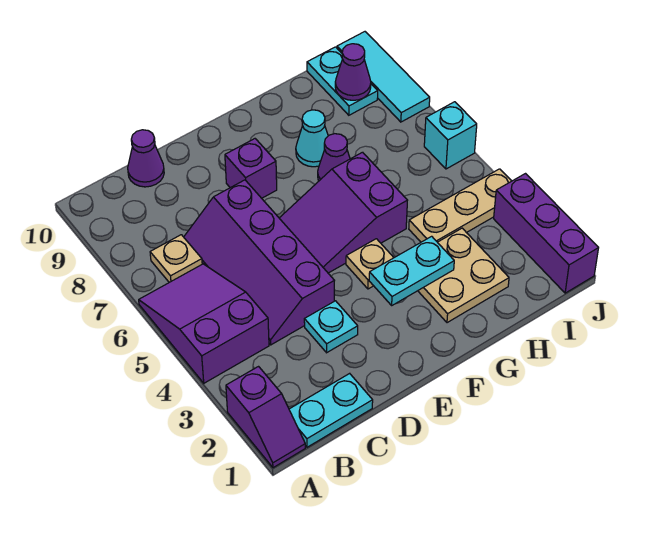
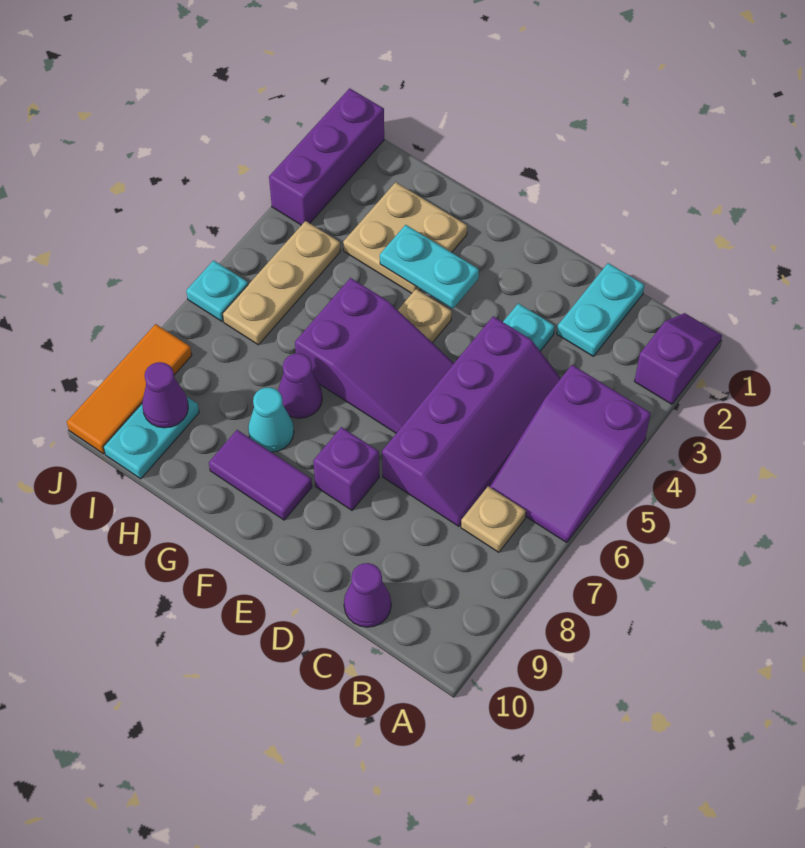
cyan plate B1:C1 level 1 -> cyan plate C1:C2 level 1
none -> purple tile F9:G9 level 1
tan plate H4:J4 level 1 -> tan plate I4:I6 level 1
cyan brick J6 level 1 -> cyan plate J6 level 1
cyan tile J8:J10 level 1 -> orange tile J8:J10 level 1

